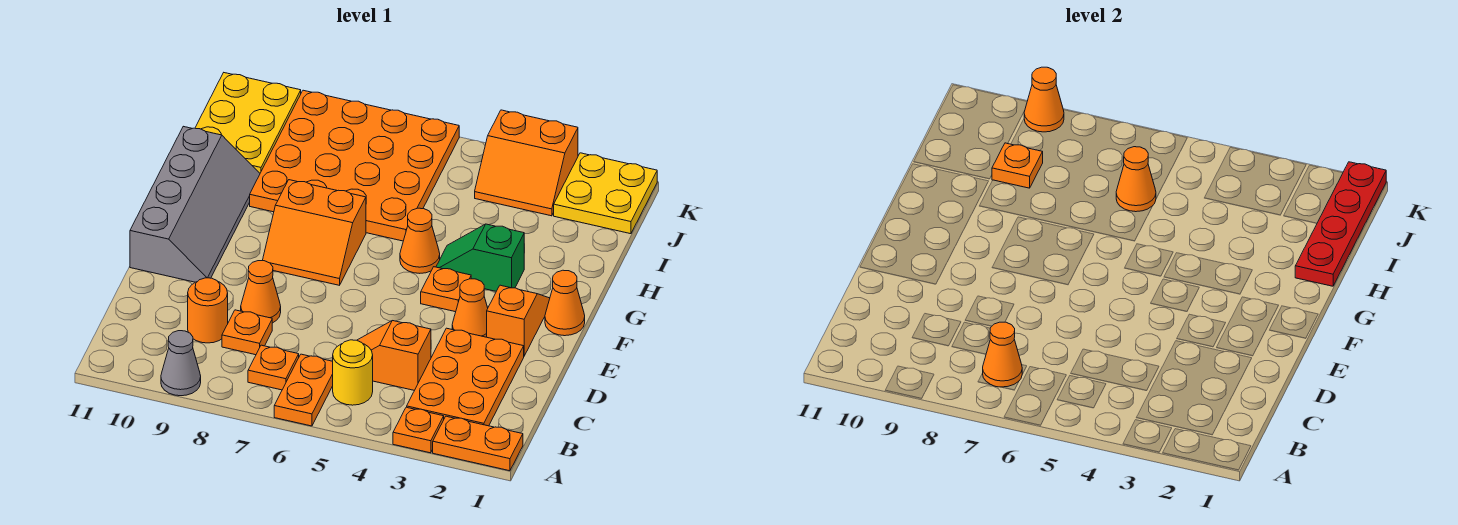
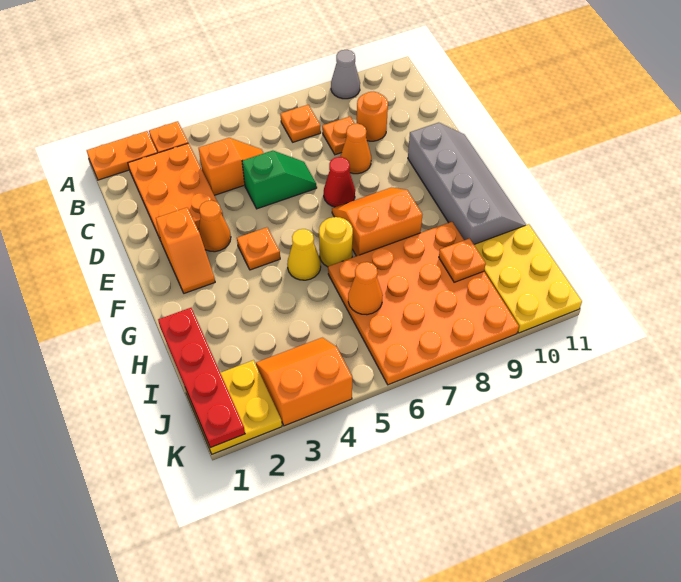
orange plate A6:B6 level 1 -> none
yellow round brick B5 level 1 -> yellow round brick G6 level 1
orange cone B7 level 2 -> none
none -> red cone E7 level 1
grey slope E10:H11 level 1 top 11 -> grey slope E10:H11 level 1 top 10
orange cone F1 level 1 -> none
green slope G3:G4 level 1 top 3 -> green slope D5:D6 level 1 top 5
orange cone G5 level 1 -> yellow cone G5 level 1
orange cone K9 level 2 -> none

